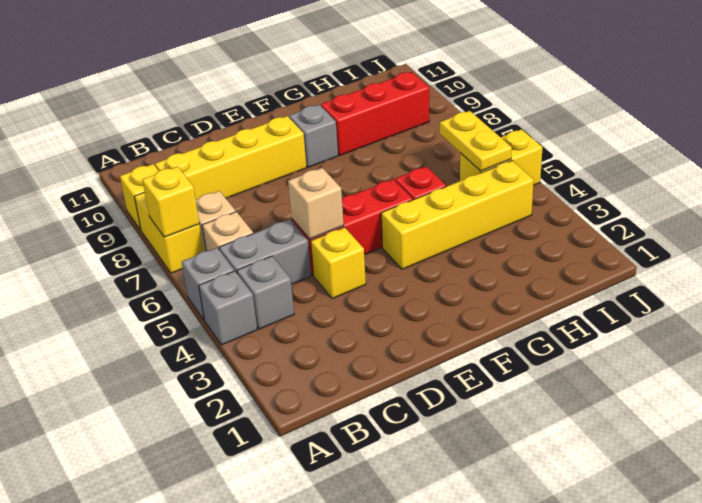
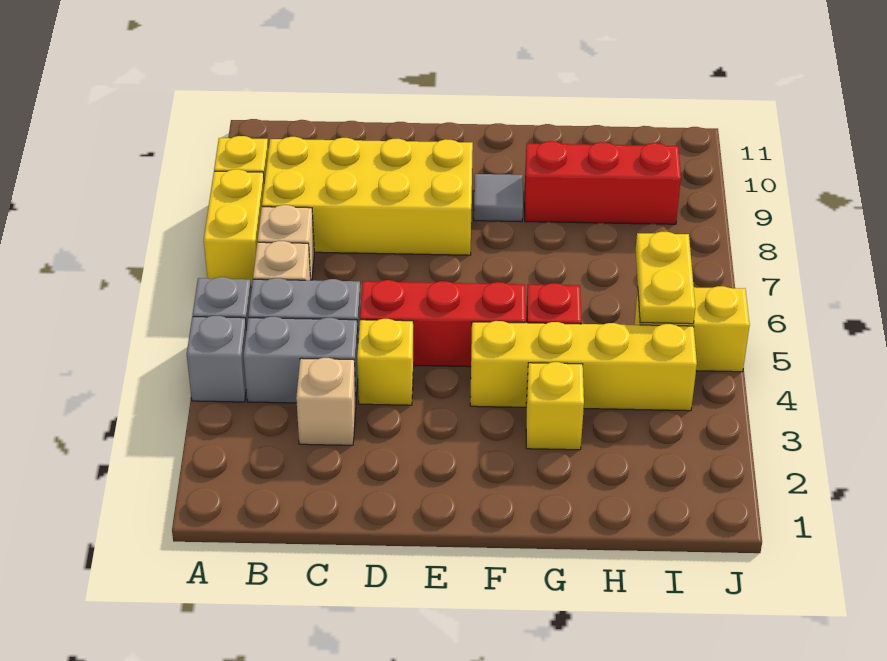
yellow brick A7 level 2 -> yellow brick G3 level 1
grey brick B4 level 1 -> grey brick B4:C4 level 1
yellow brick B9:E9 level 1 -> yellow brick B8:E9 level 1
tan brick D5 level 2 -> tan brick C3 level 1
grey brick F9 level 1 -> grey tile F9 level 1

